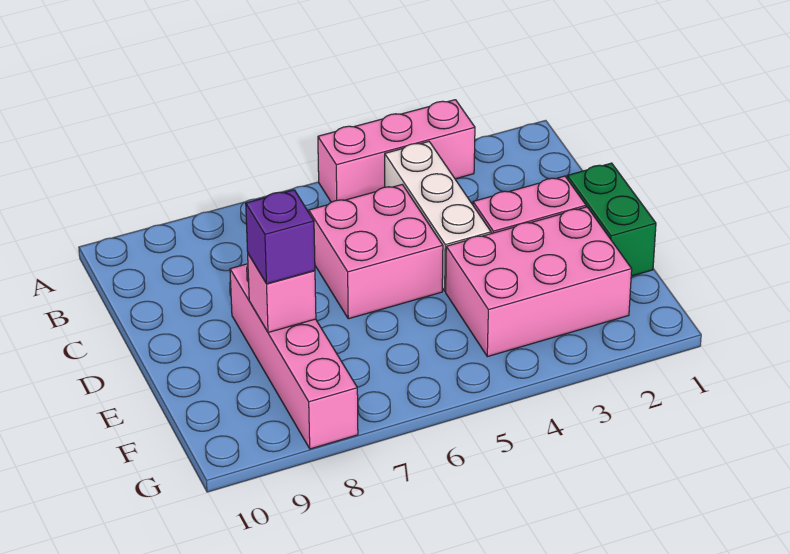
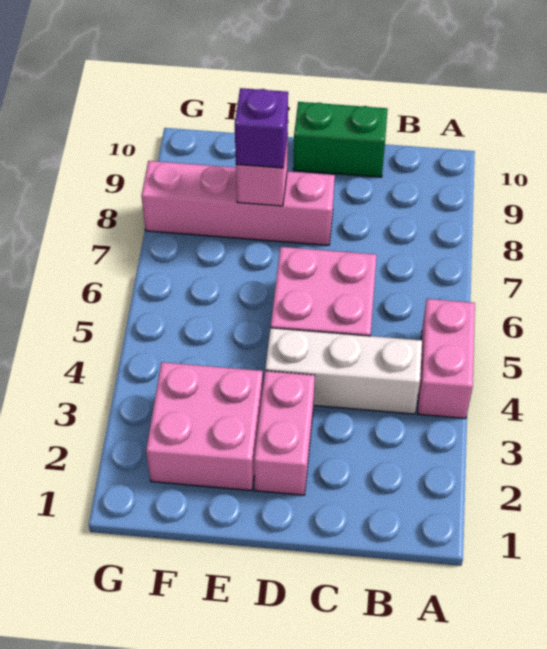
pink brick A3:A5 level 1 -> pink brick A4:A5 level 1
green brick D1:E1 level 1 -> green brick C10:D10 level 1
pink brick E2:F4 level 1 -> pink brick E2:F3 level 1

